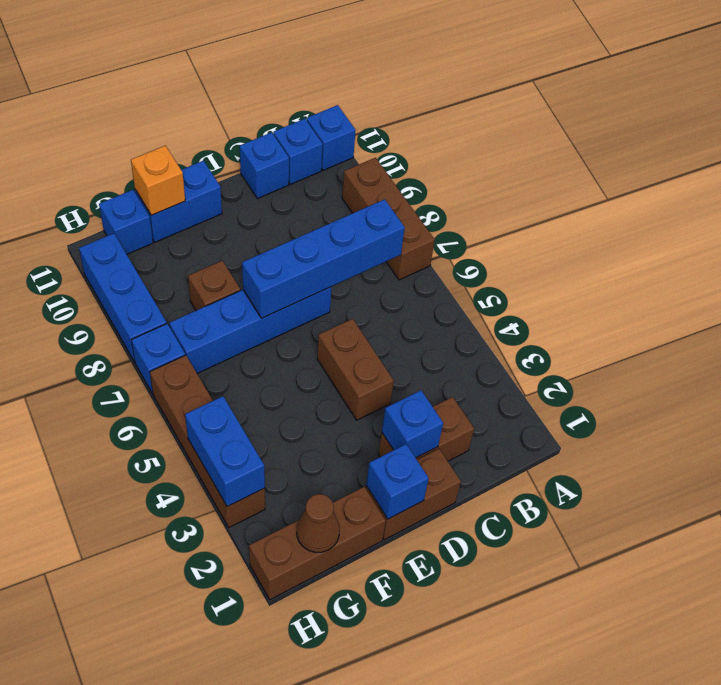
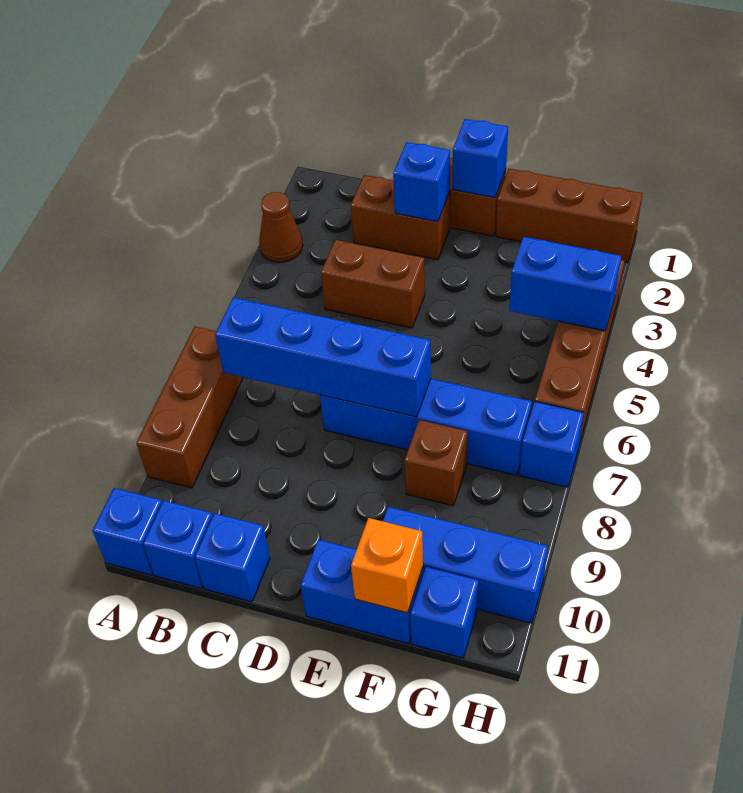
brown brick D4:D5 level 1 -> brown brick C4:D4 level 1
brown cone G1 level 2 -> brown cone A3 level 1
blue brick H3:H4 level 2 -> blue brick G4:H4 level 2
blue brick H8:H10 level 1 -> blue brick F10:H10 level 1

